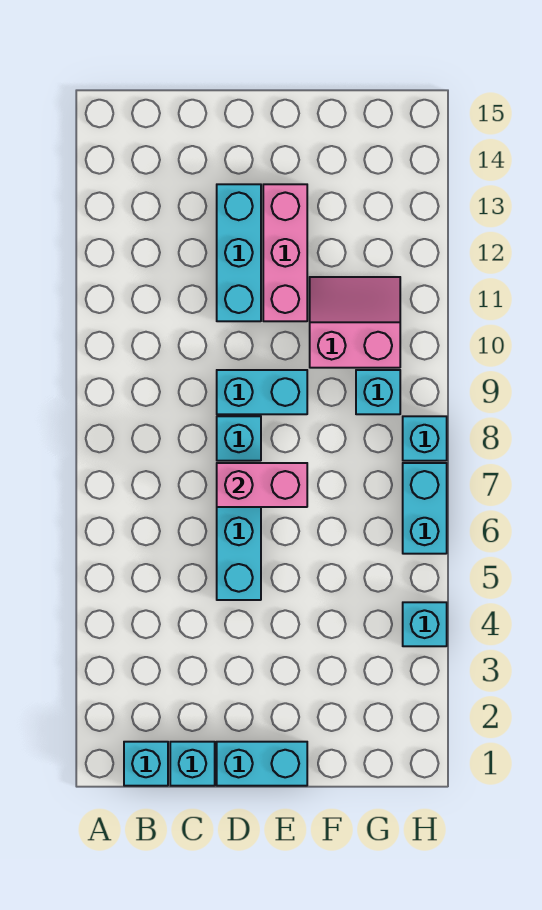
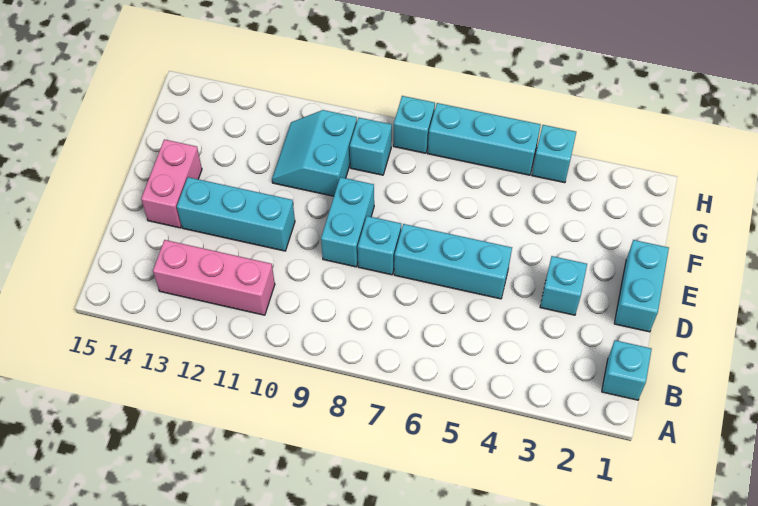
cyan brick C1 level 1 -> cyan brick D3 level 1
pink brick D7:E7 level 2 -> pink brick D14:E14 level 1
pink brick E11:E13 level 1 -> pink brick B11:B13 level 1
pink slope F10:G11 level 1 top 10 -> cyan slope F10:G11 level 1 top 10
cyan brick H6:H7 level 1 -> cyan brick H5:H7 level 1

